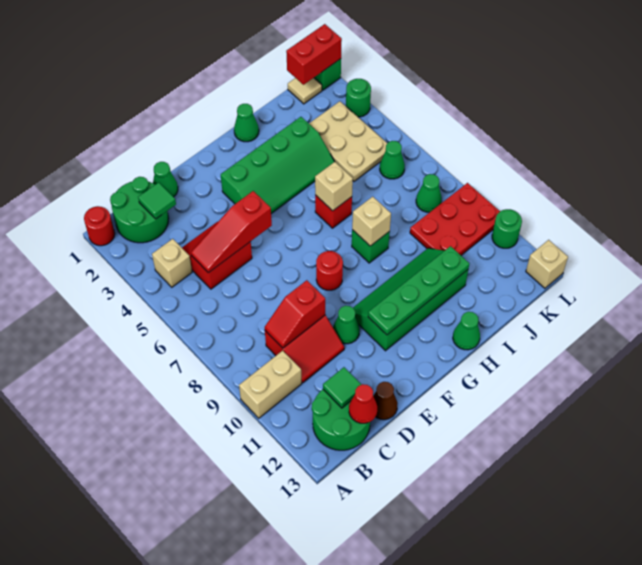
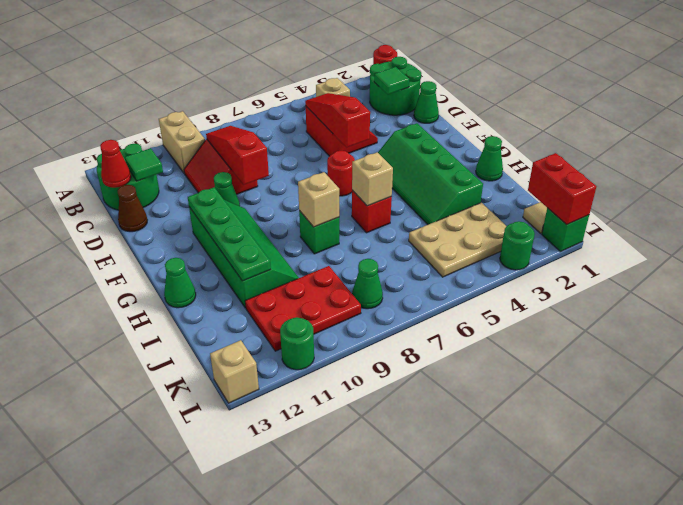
red slope C9:D9 level 2 top D -> red slope C9:E9 level 2 top E
red round brick F8 level 1 -> red round brick F6 level 1
red plate J9:L10 level 1 -> red plate J9:K11 level 1
green cone K6 level 1 -> none

